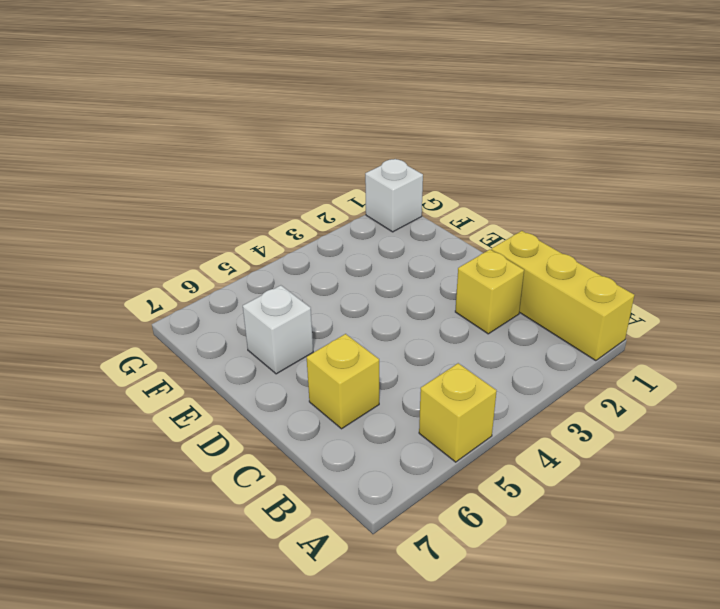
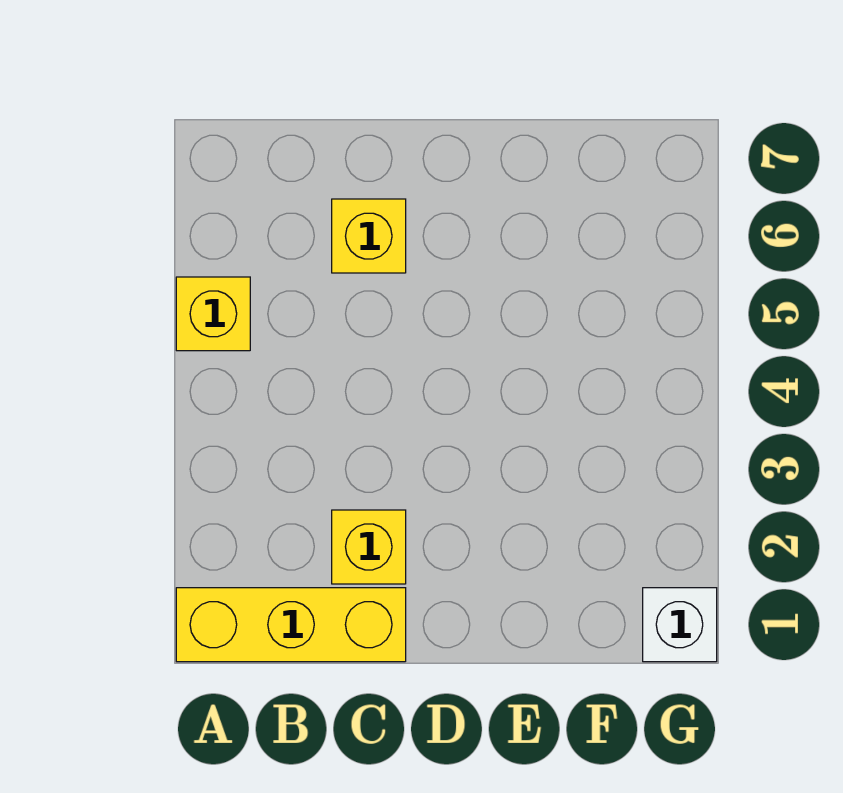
white brick E6 level 1 -> none

